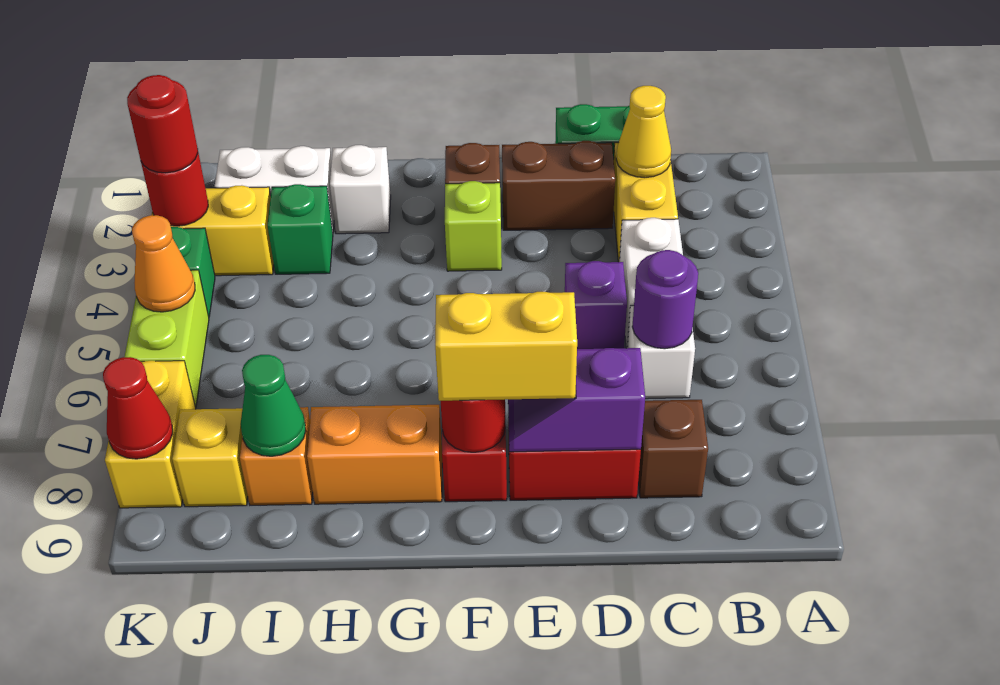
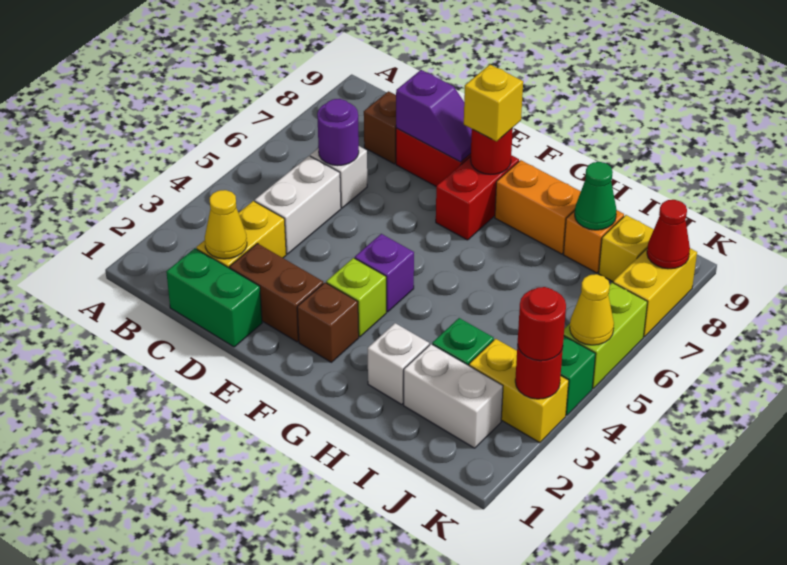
purple brick D5 level 1 -> purple brick F4 level 1
yellow brick E8:F8 level 3 -> yellow brick F8 level 3
orange cone K5 level 2 -> yellow cone K5 level 2

